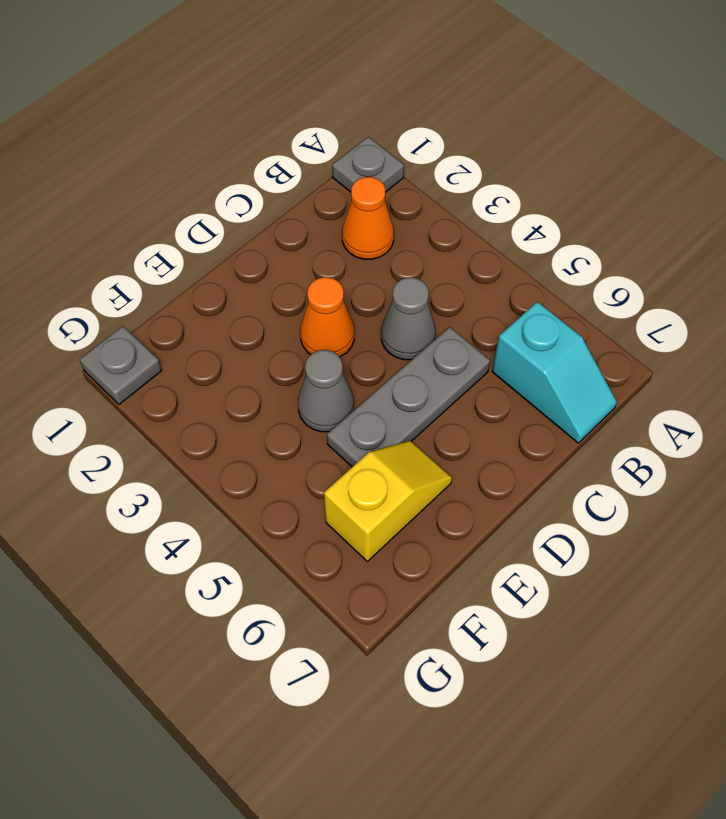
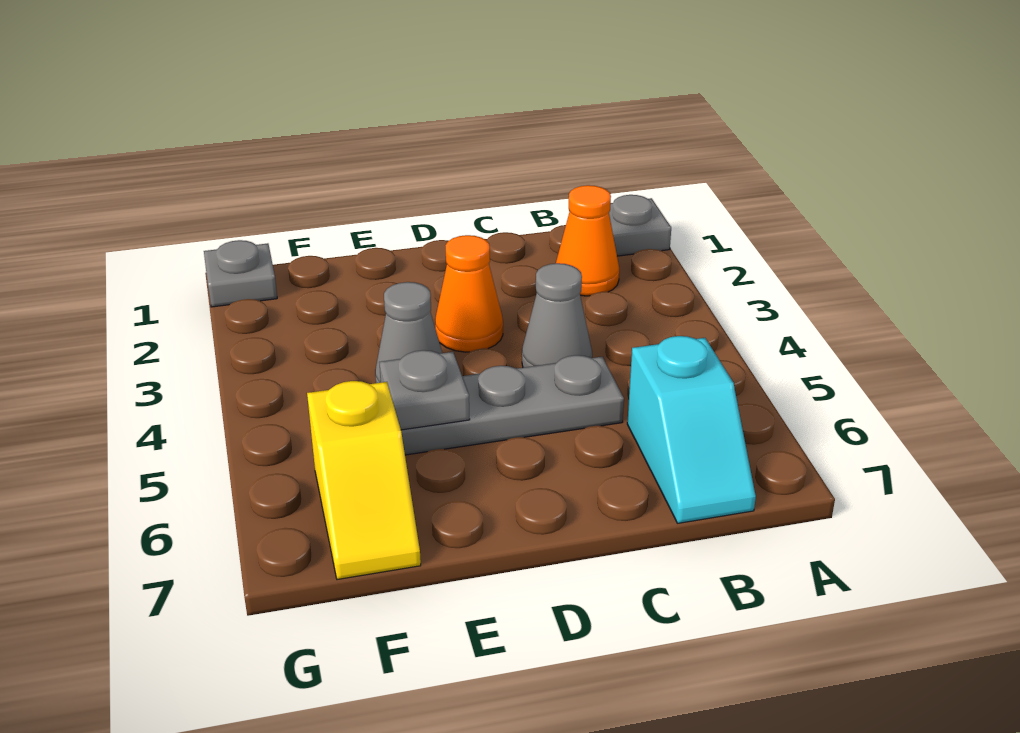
none -> grey plate E5 level 2
yellow slope E6:F6 level 1 top F -> yellow slope F6:F7 level 1 top 6

